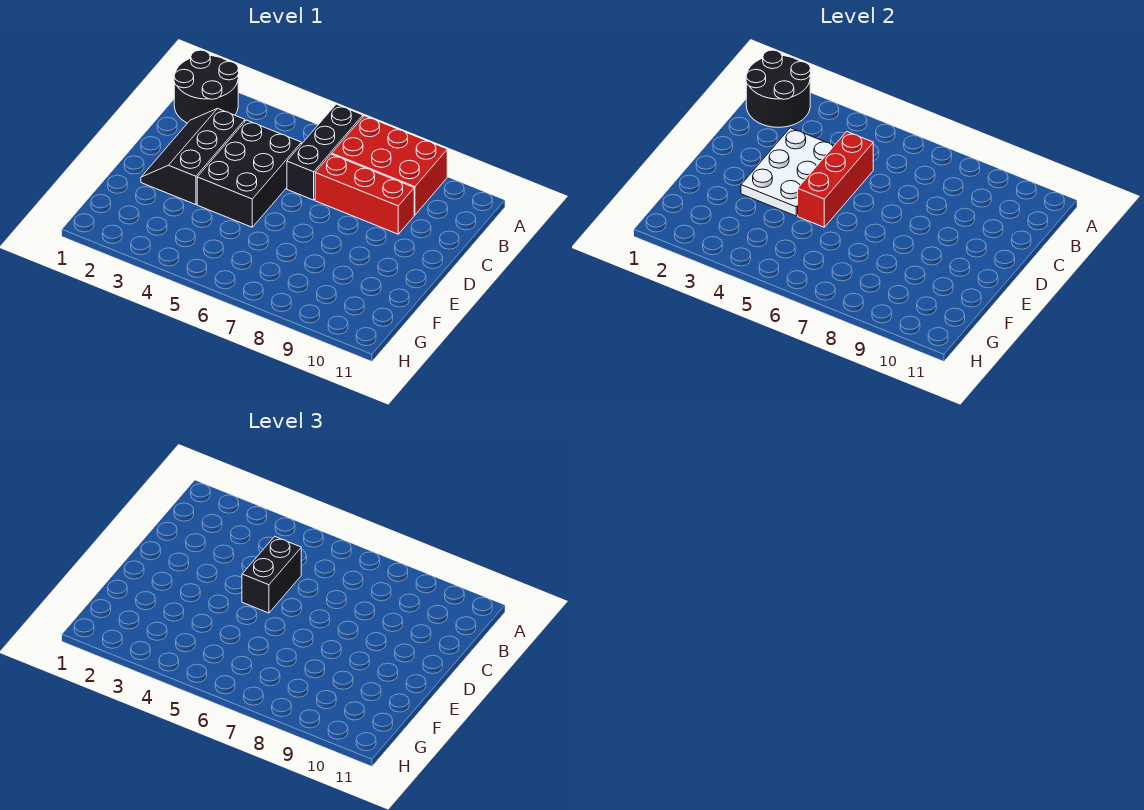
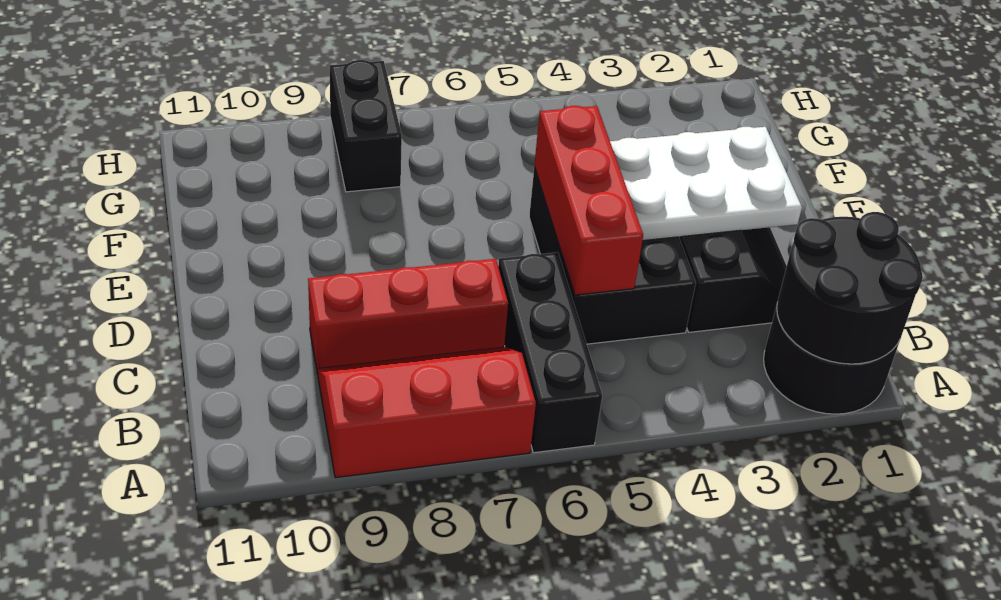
red brick A7:B9 level 1 -> red slope A7:B9 level 1 top A
white plate C3:E4 level 2 -> white plate D2:E4 level 2
black brick C5:D5 level 3 -> black brick G8:H8 level 1

